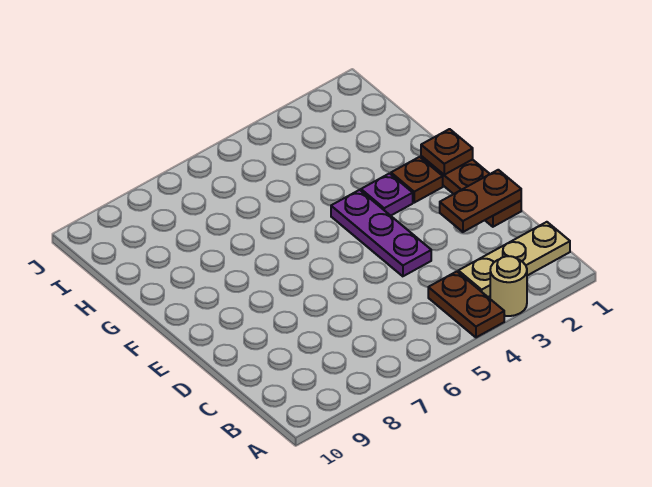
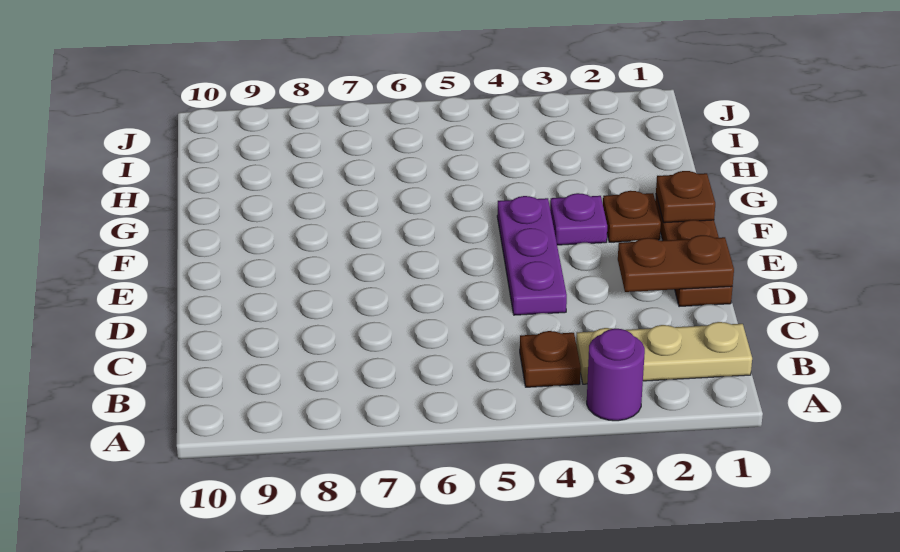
tan round brick A3 level 1 -> purple round brick A3 level 1
brown plate A4:B4 level 1 -> brown plate B4 level 1

